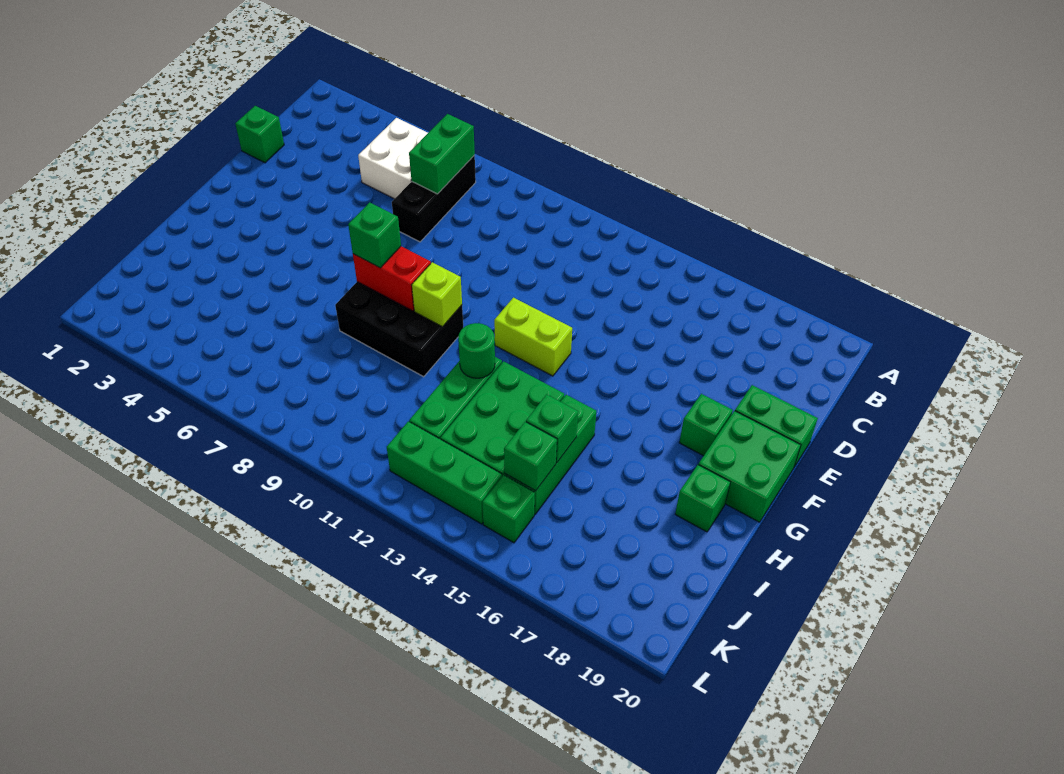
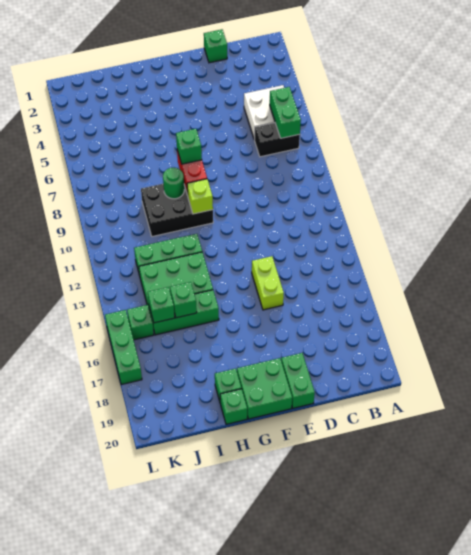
black brick B7:D7 level 1 -> black brick B7:C7 level 1
green brick B7:C7 level 2 -> green brick B6:B7 level 2
lime brick F12:F13 level 1 -> lime brick E14:E15 level 1
green brick F18 level 1 -> green brick H20 level 1
black brick G8:H10 level 1 -> black brick G9:I10 level 1
green round brick H12 level 2 -> green round brick H9 level 2
green brick K12:K14 level 1 -> green brick L15:L17 level 1

